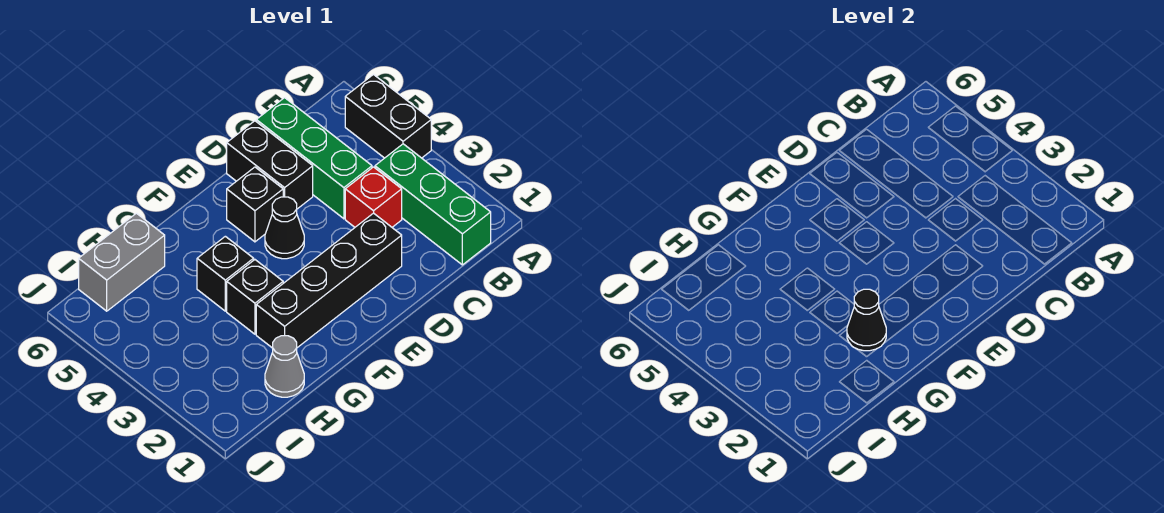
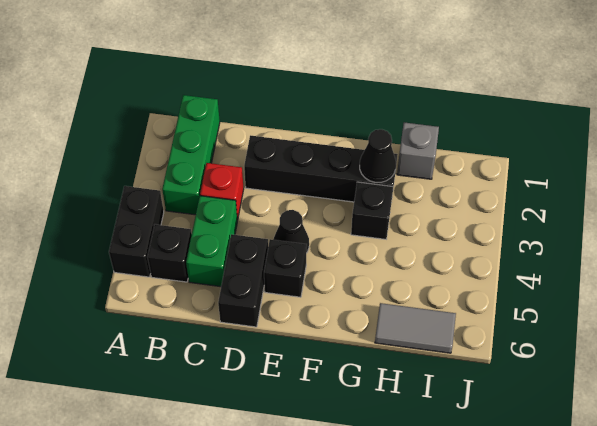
green brick C4:C6 level 1 -> green brick C4:C5 level 1
black brick G4 level 1 -> black brick B5 level 1
grey cone H1 level 1 -> grey brick H1 level 1
grey brick H6:I6 level 1 -> grey tile H6:I6 level 1

